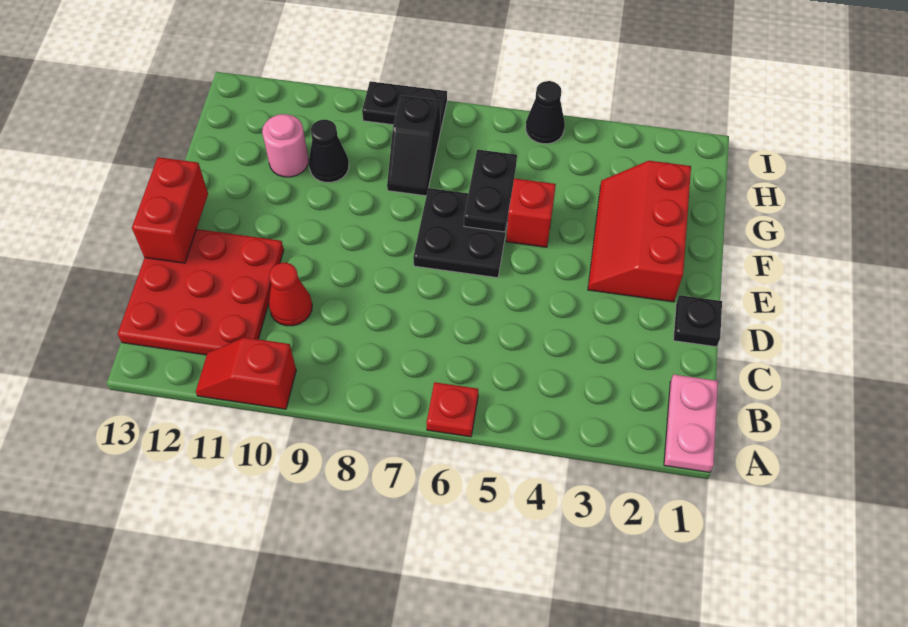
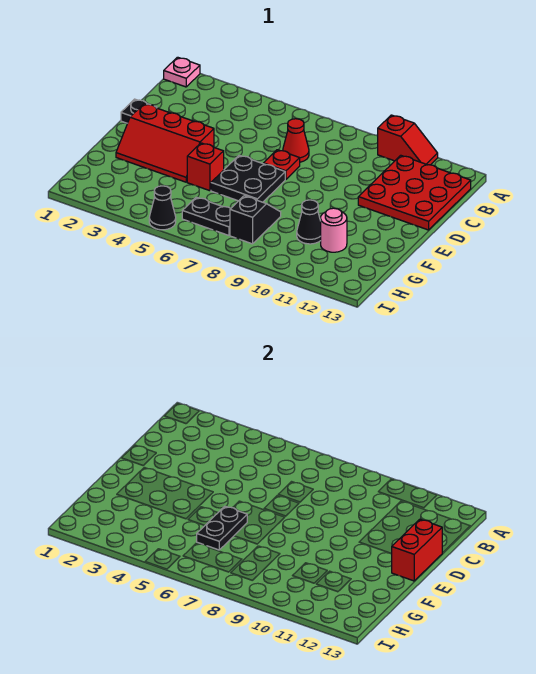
pink plate A1:B1 level 1 -> pink plate A1 level 1
red plate A6 level 1 -> red plate D7 level 1
red cone C10 level 1 -> red cone C7 level 1
red slope E2:G3 level 1 top 2 -> red slope E2:F4 level 1 top E
black plate I8:I9 level 1 -> black plate H6:H7 level 1

